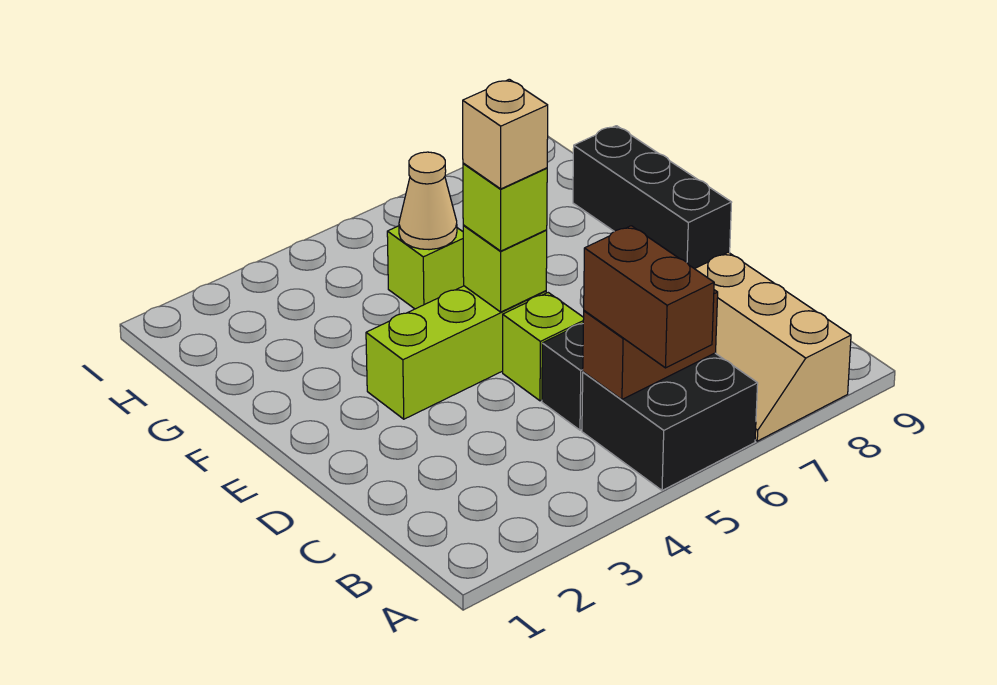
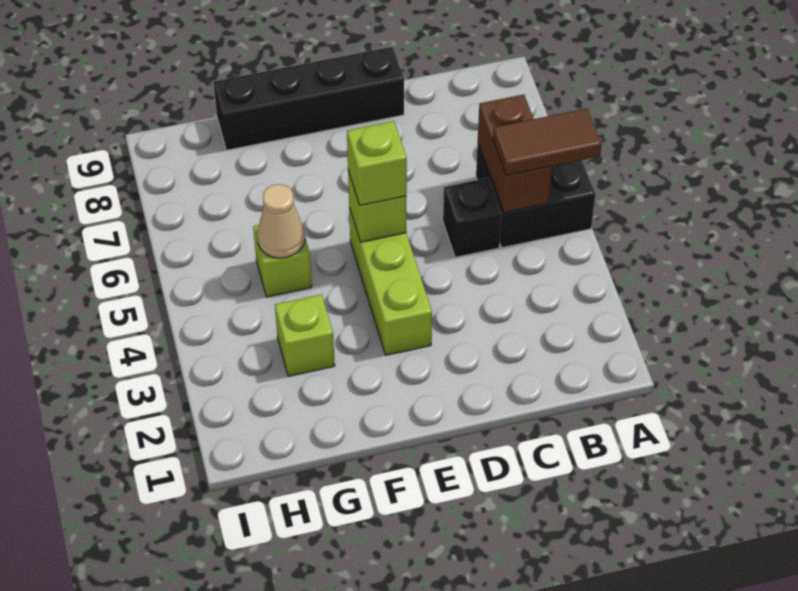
brown brick A5:B5 level 3 -> brown tile A5:B5 level 3
tan slope A7:C8 level 1 top 8 -> none
lime brick D5 level 1 -> lime brick G3 level 1
tan brick E5 level 4 -> none
black brick E9:G9 level 1 -> black brick D9:G9 level 1

